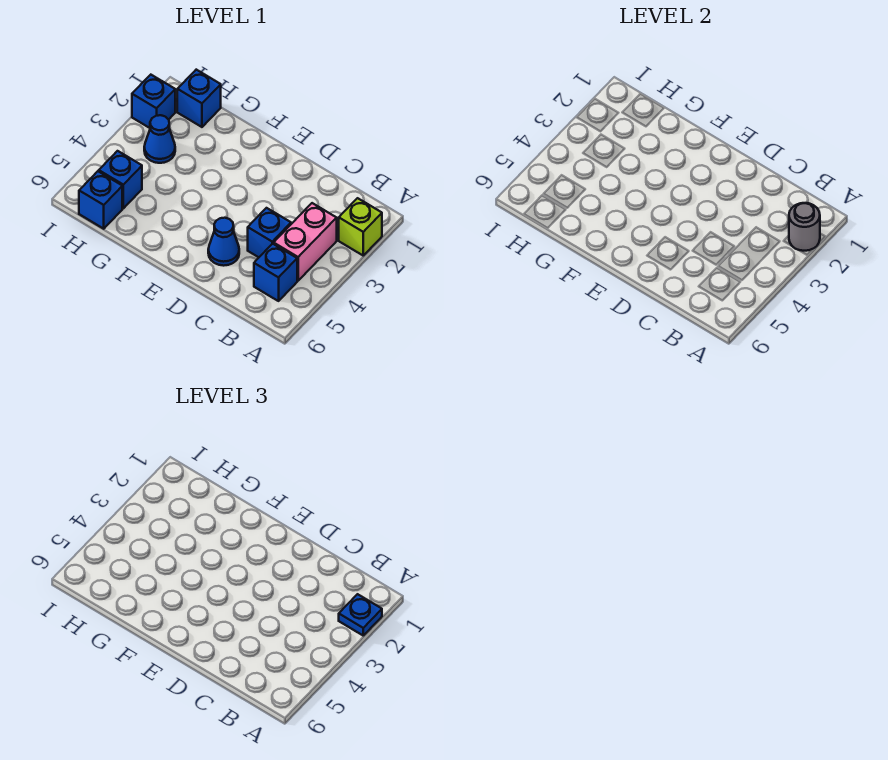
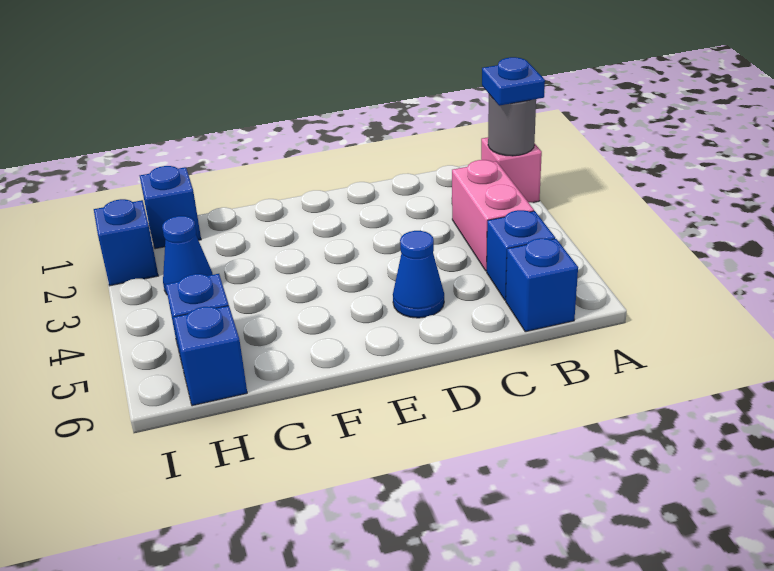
lime brick A2 level 1 -> pink brick A2 level 1
blue brick C4 level 1 -> blue brick B6 level 1

